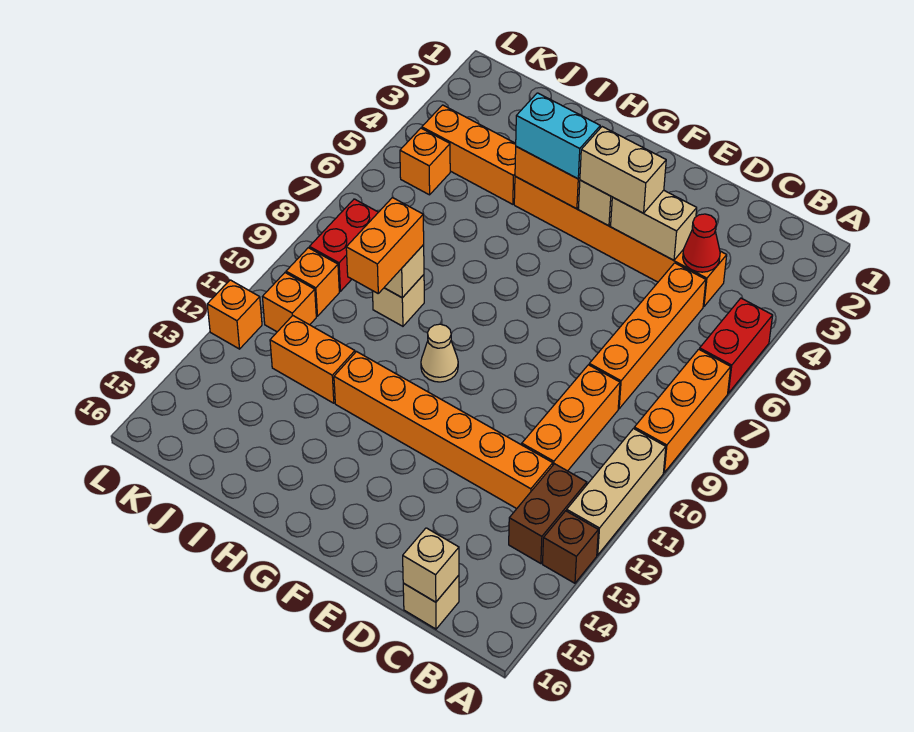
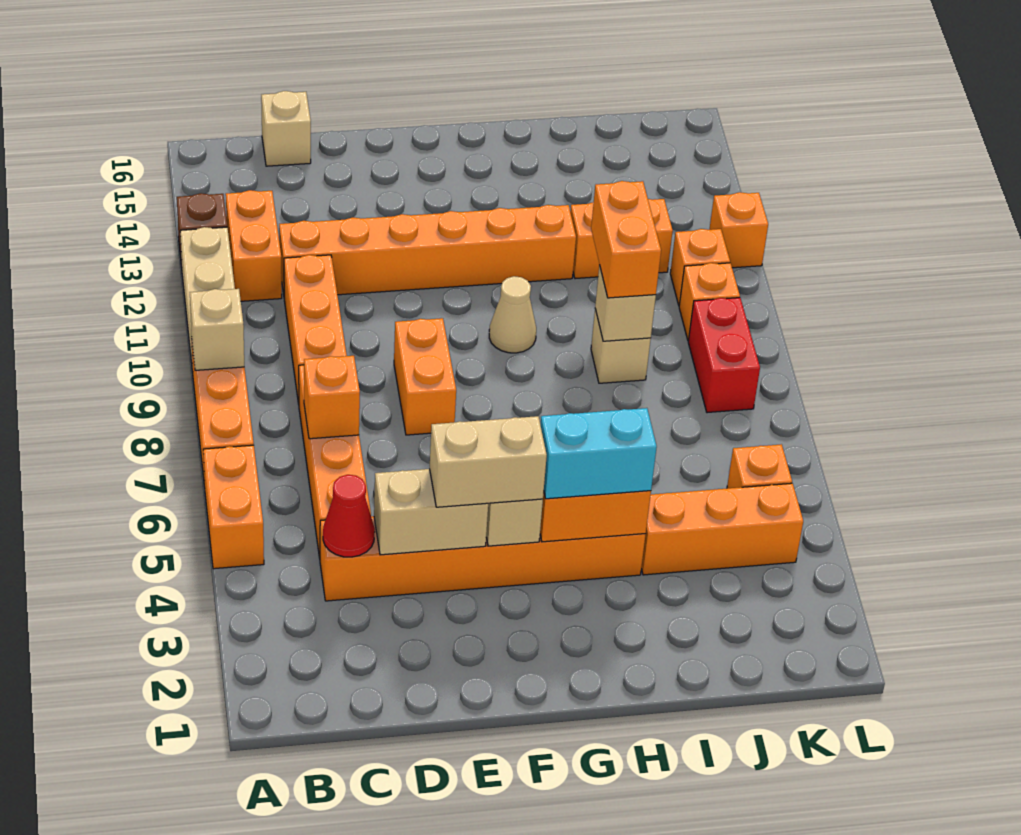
red brick A5:A6 level 1 -> orange brick A5:A6 level 1
brown brick B12:B13 level 1 -> orange brick B12:B13 level 1
none -> orange brick C7 level 2
tan brick C16 level 2 -> tan brick A9 level 2
none -> orange brick E8:E9 level 1

